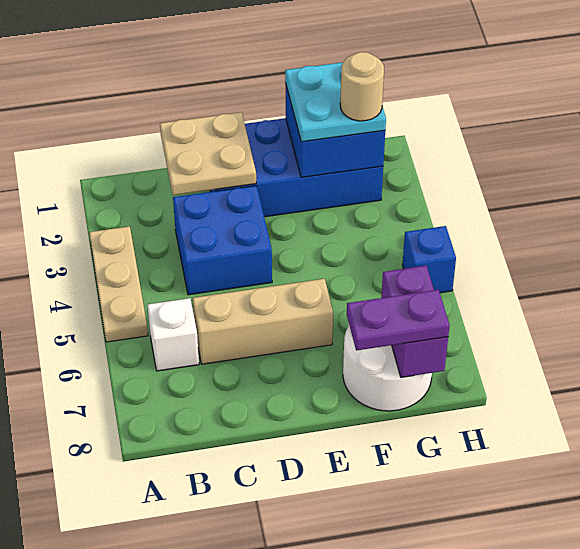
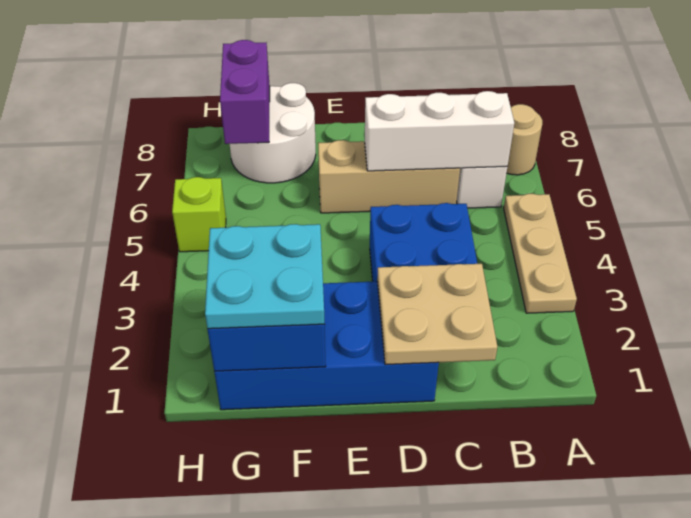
none -> white brick B6:D6 level 2
purple plate F8:G8 level 3 -> none
tan round brick G2 level 4 -> tan round brick A7 level 1
blue brick H5 level 1 -> lime brick H5 level 1

